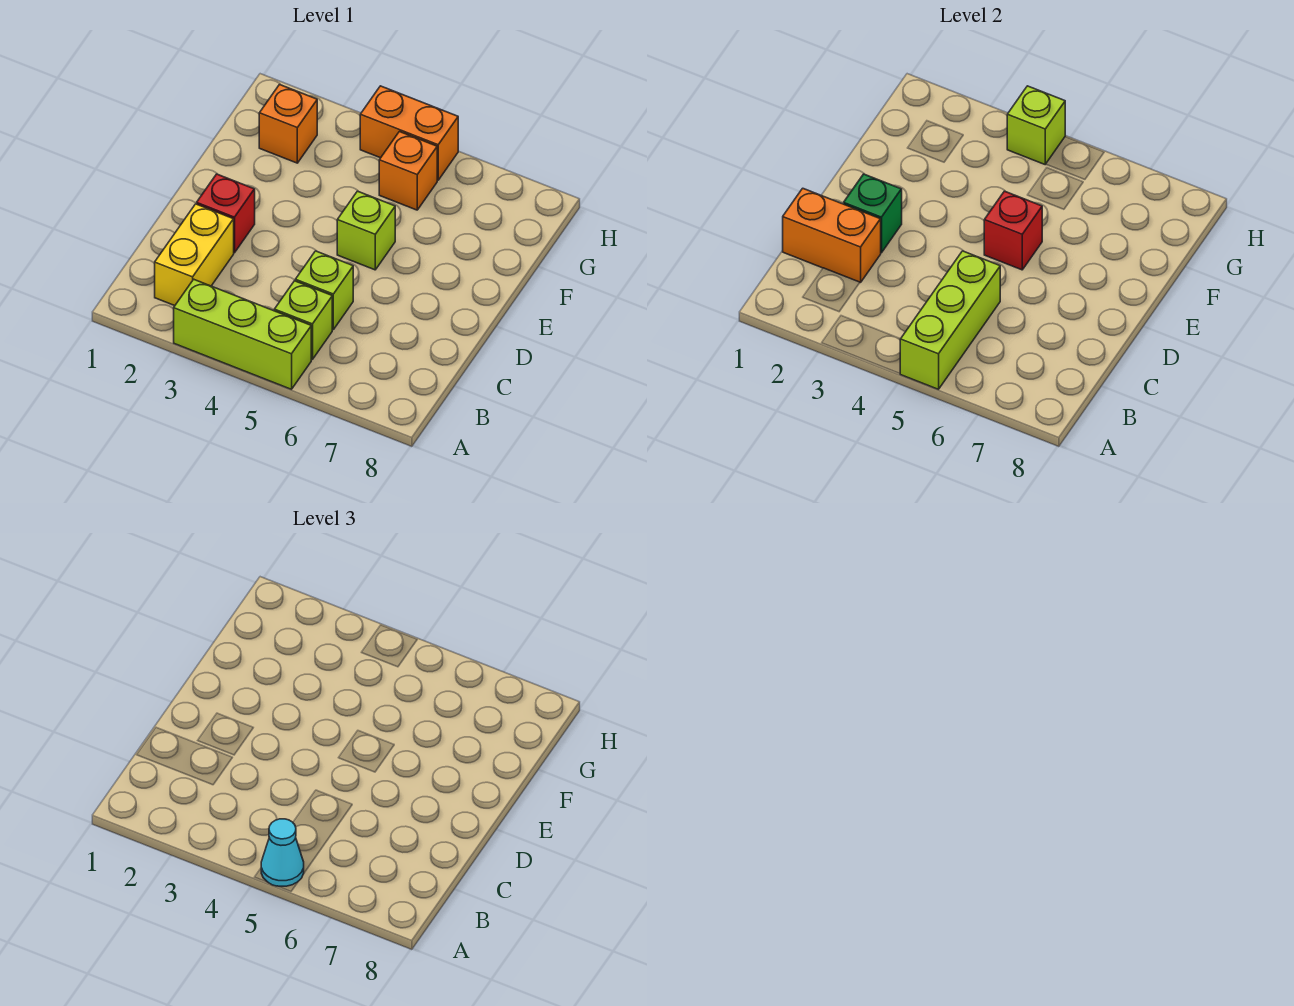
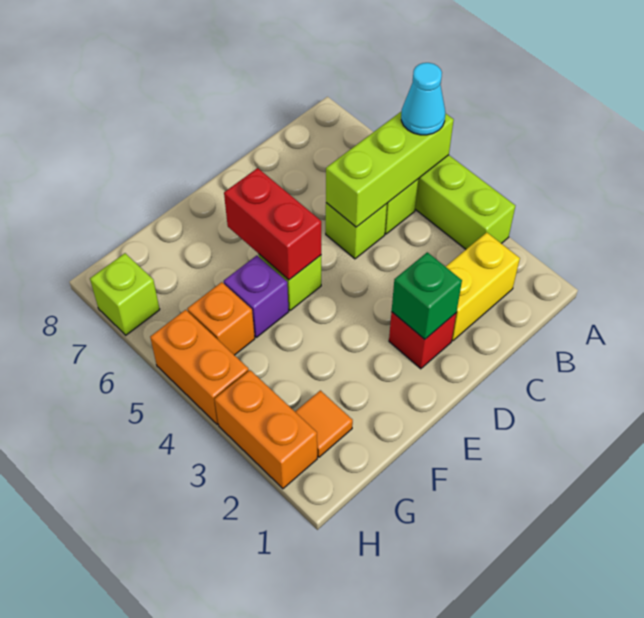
orange brick C1:C2 level 2 -> orange brick H2:H3 level 1
red brick E5 level 2 -> red brick E5:E6 level 2
none -> purple brick F5 level 1
orange brick G2 level 1 -> orange tile G2 level 1
lime brick H4 level 2 -> lime brick H7 level 1

